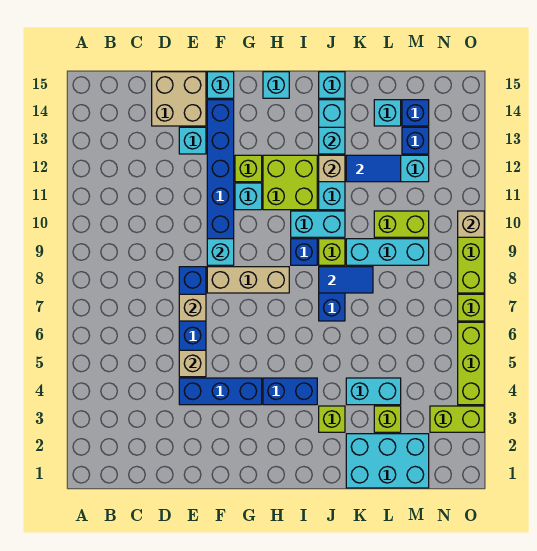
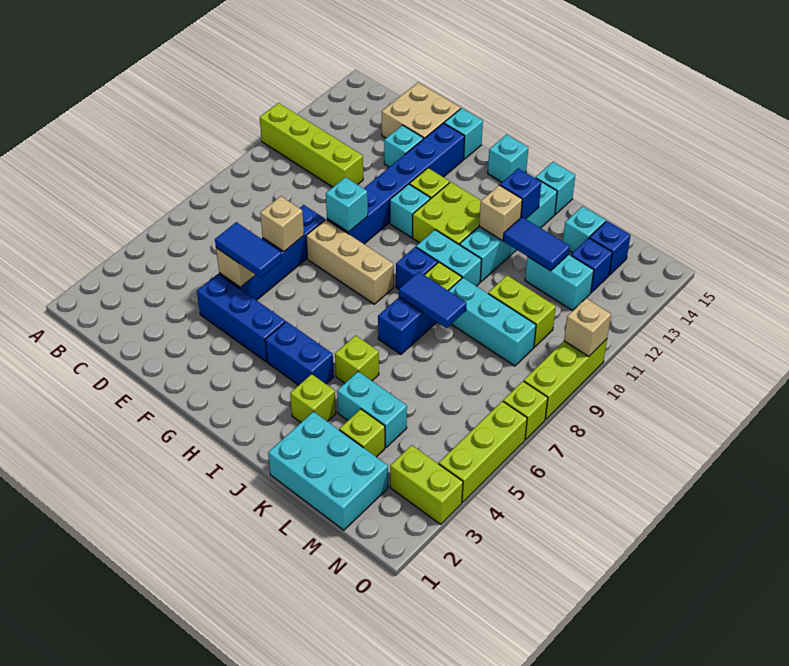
none -> lime brick A11:D11 level 1
none -> blue tile E5:F5 level 3
none -> lime brick J5 level 1
cyan brick J13 level 2 -> blue brick J13 level 2

